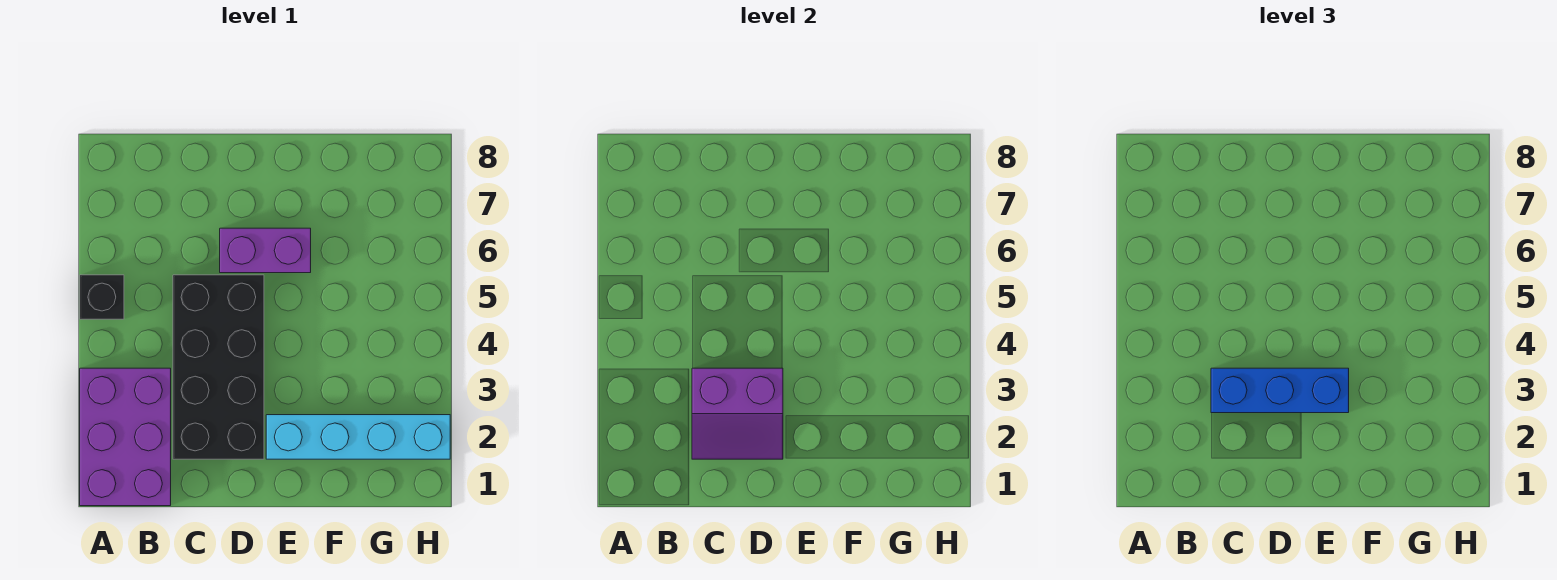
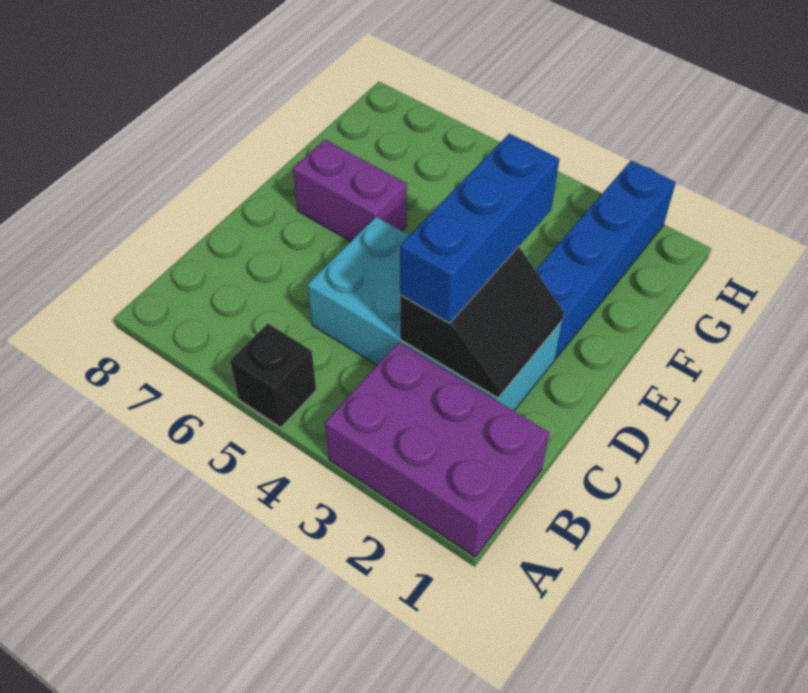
black brick C2:D5 level 1 -> cyan brick C2:D5 level 1
purple slope C2:D3 level 2 top 3 -> black slope C2:D3 level 2 top 3
purple brick D6:E6 level 1 -> purple brick E6:E7 level 1
cyan brick E2:H2 level 1 -> blue brick E2:H2 level 1

